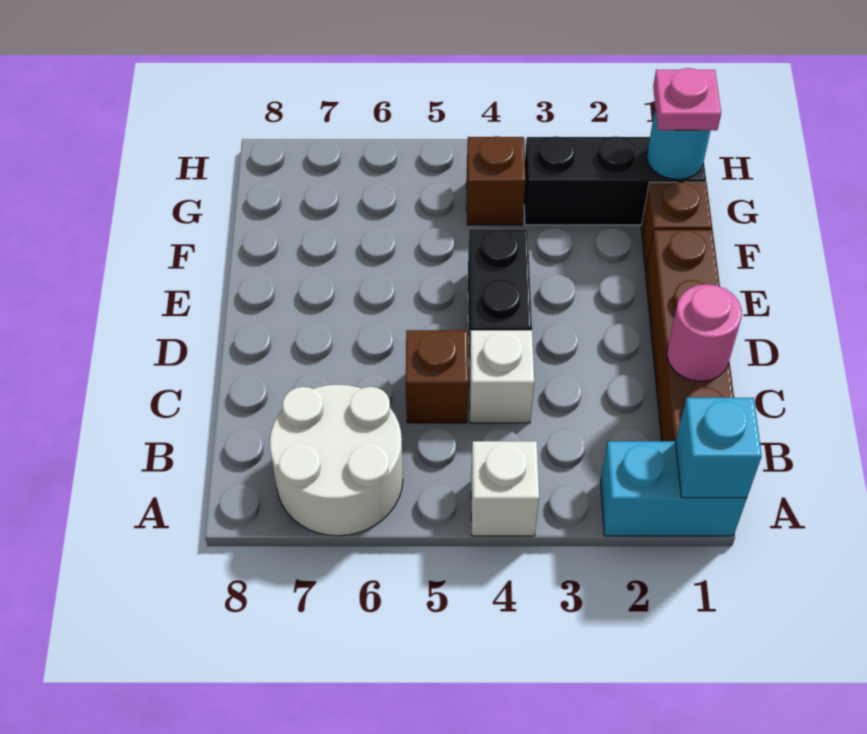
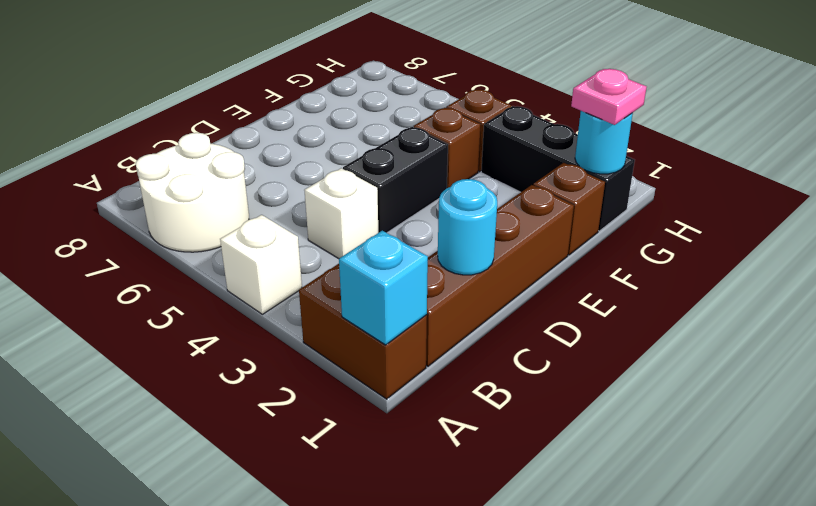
cyan brick A1:A2 level 1 -> brown brick A1:A2 level 1
pink round brick C1 level 2 -> cyan round brick C1 level 2
brown brick C5 level 1 -> brown brick F4 level 1

